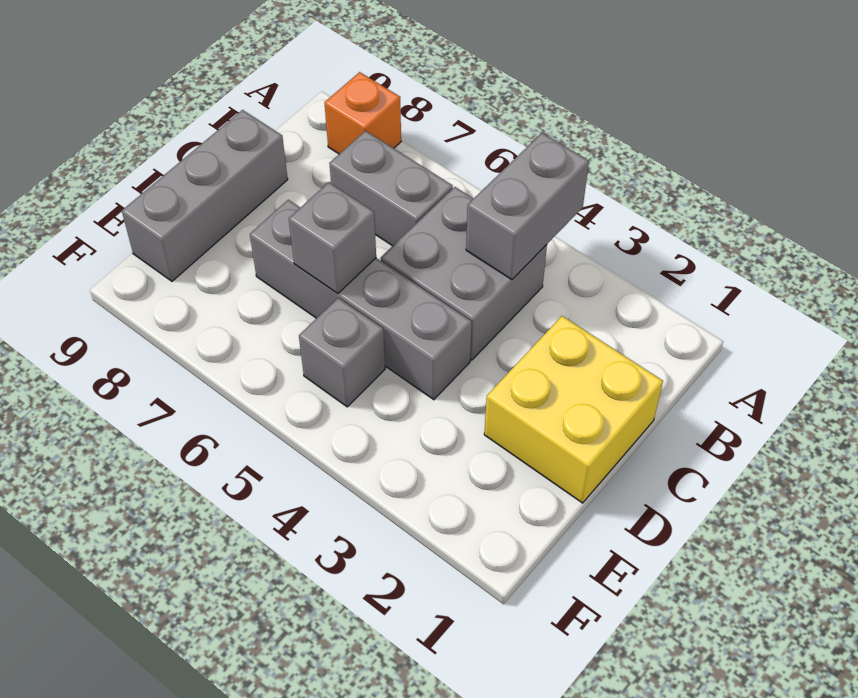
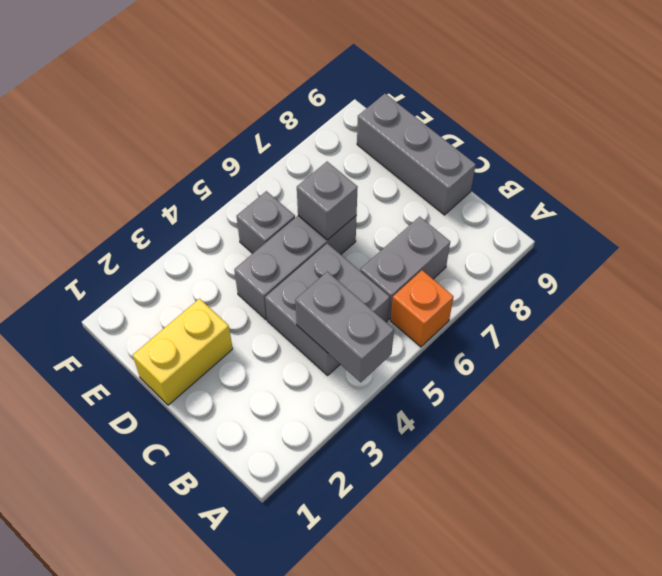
orange brick A8 level 1 -> orange brick A6 level 1
yellow brick C1:D2 level 1 -> yellow brick D1:D2 level 1
grey brick D4:D7 level 1 -> grey brick D4:D6 level 1

